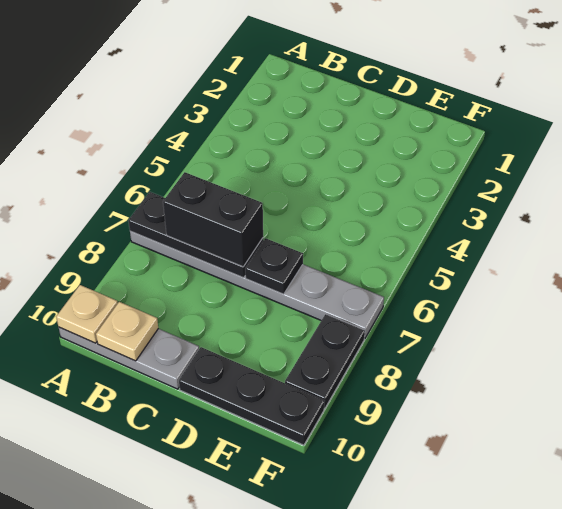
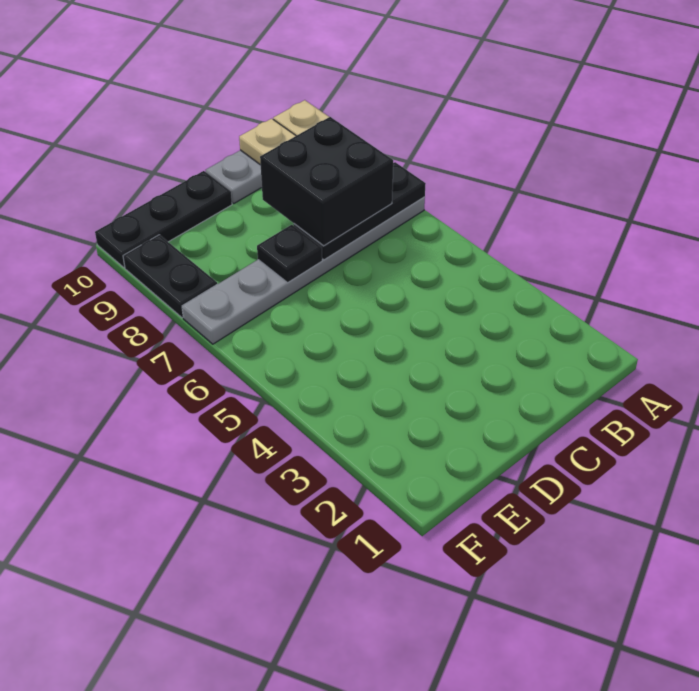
black brick B7:C7 level 3 -> black brick B7:C8 level 3

